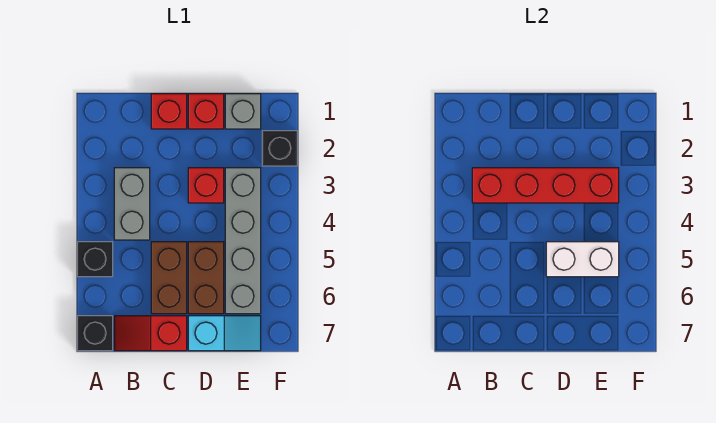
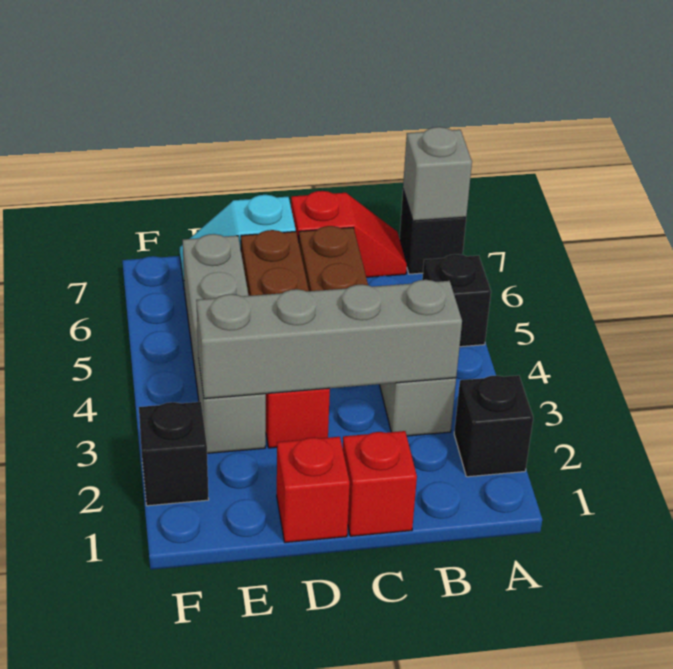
none -> black brick A2 level 1
red brick B3:E3 level 2 -> grey brick B3:E3 level 2
white brick D5:E5 level 2 -> none
grey brick E1 level 1 -> grey brick A7 level 2

